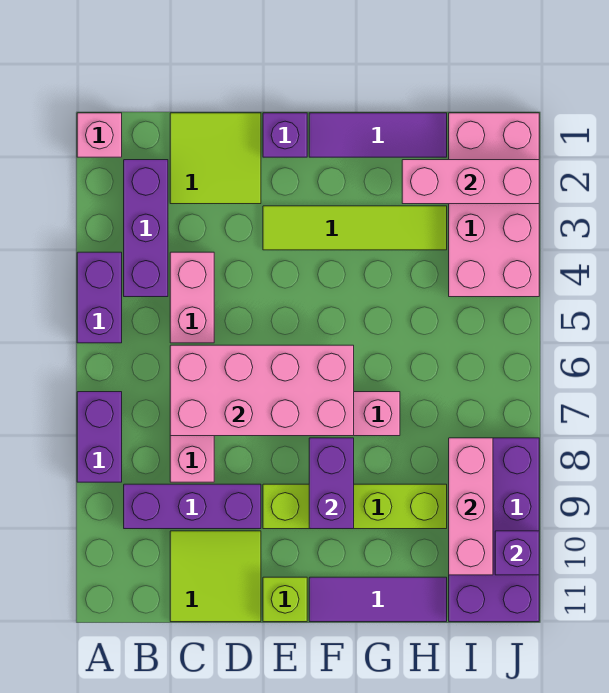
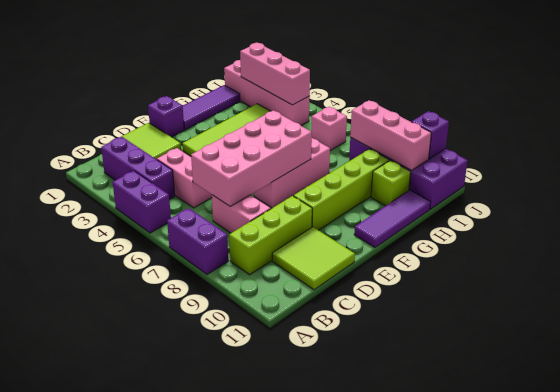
pink brick A1 level 1 -> pink brick I6 level 1
purple brick B9:D9 level 1 -> lime brick B9:D9 level 1
lime brick E11 level 1 -> lime brick H10 level 1
purple brick F8:F9 level 2 -> none
pink brick H2:J2 level 2 -> pink brick I2:I4 level 2
pink brick I1:J4 level 1 -> pink brick I1:I4 level 1

